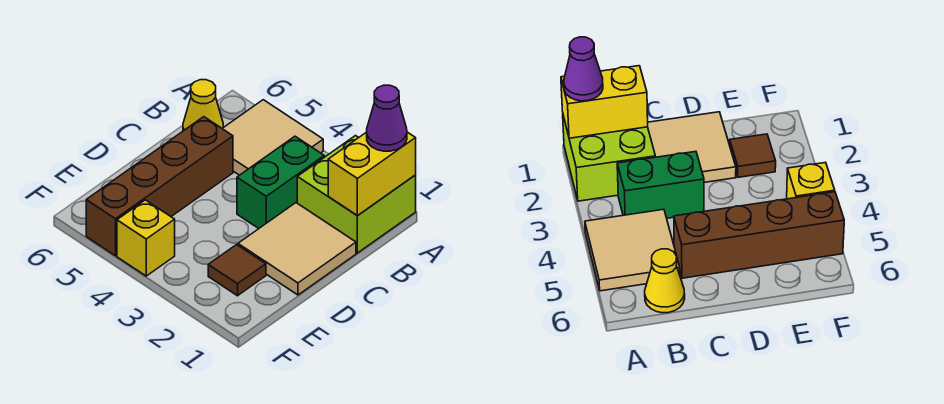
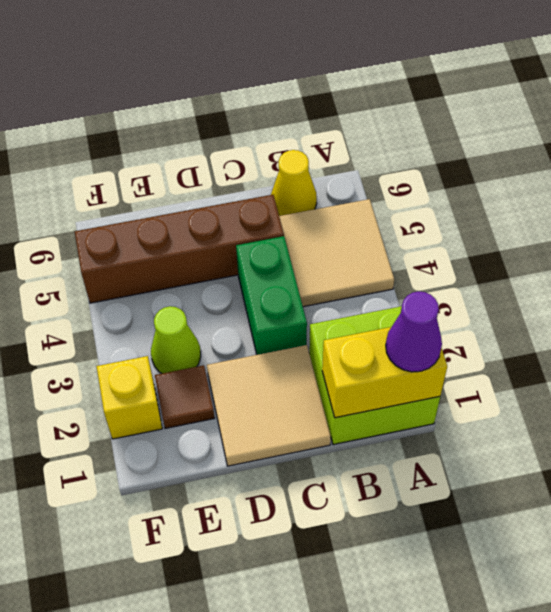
green brick B3:C3 level 1 -> green brick C3:C4 level 1
none -> lime cone E3 level 1
yellow brick F4 level 1 -> yellow brick F2 level 1

